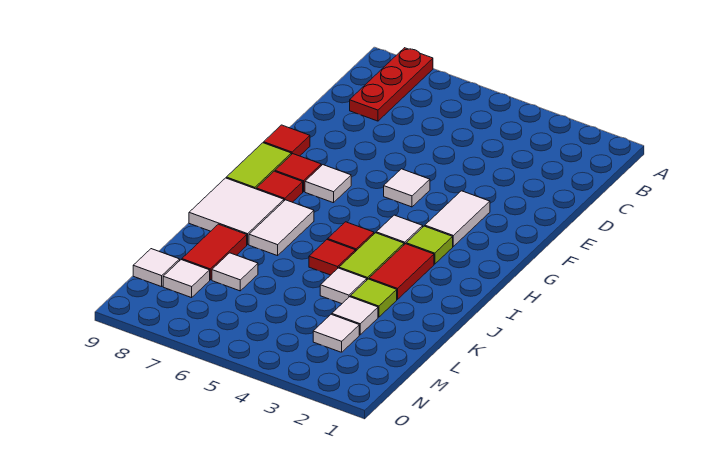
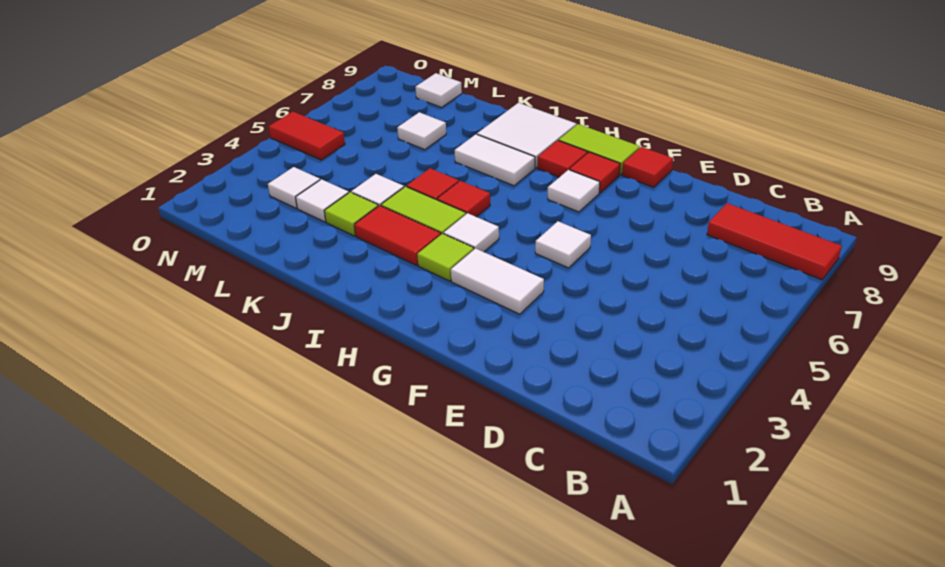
red plate A8:C8 level 1 -> red tile A8:C8 level 1
red tile K8:L8 level 1 -> red tile N5:O5 level 1
white tile M8 level 1 -> none

